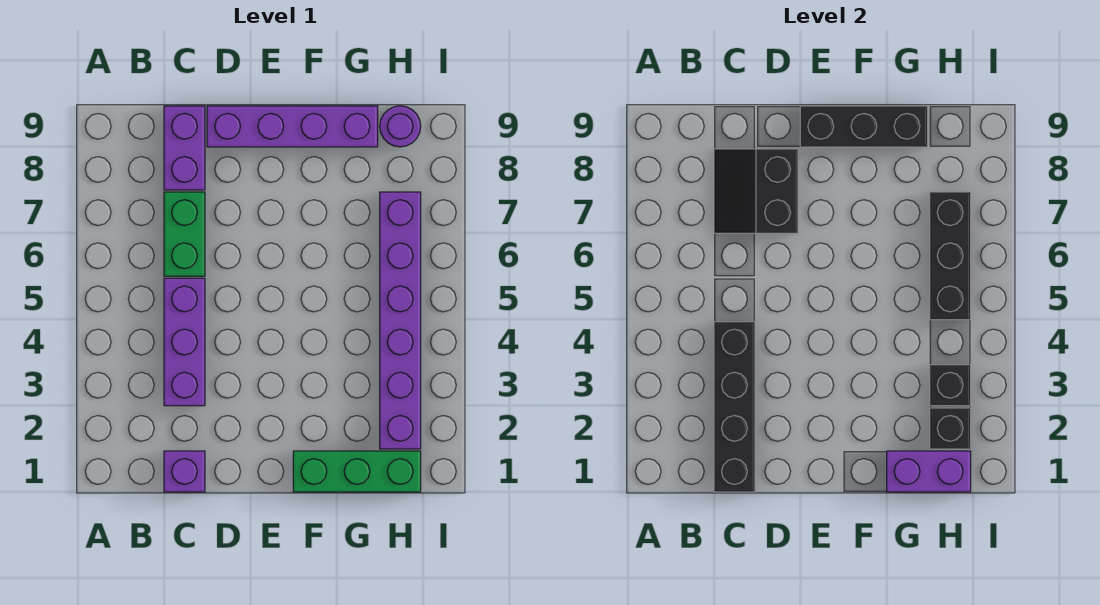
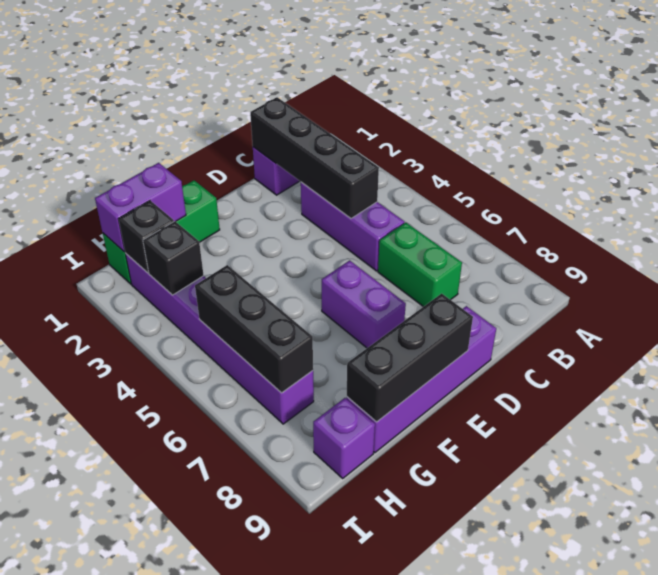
black slope C7:D8 level 2 top D -> none
purple brick C8:C9 level 1 -> purple brick E6:E7 level 1
purple round brick H9 level 1 -> purple brick H9 level 1

